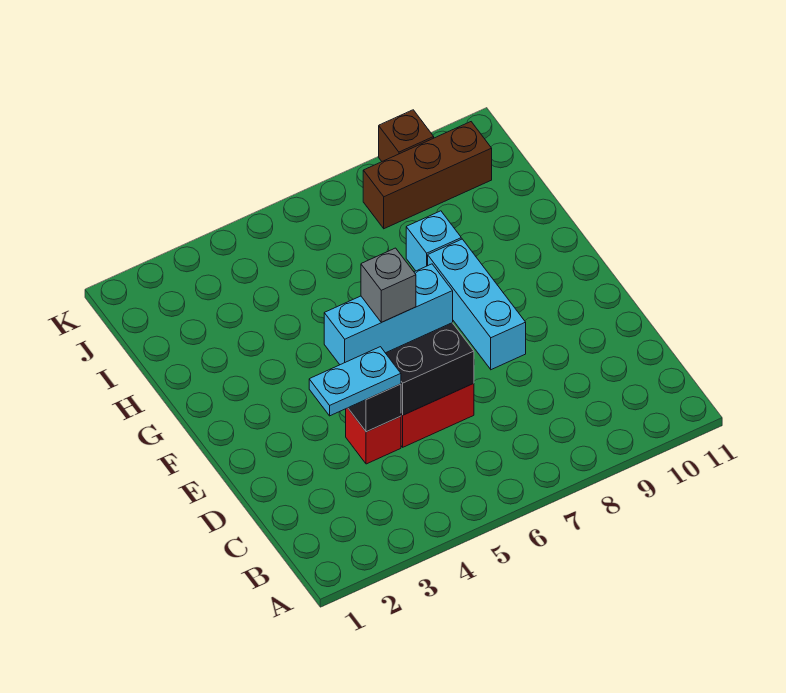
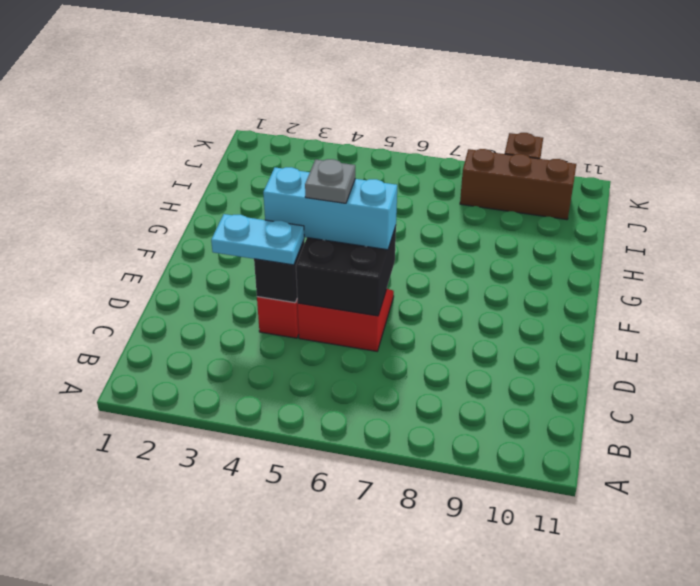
grey brick E5 level 4 -> grey plate E5 level 4
cyan brick E8:G8 level 1 -> none
cyan brick H8 level 1 -> none

